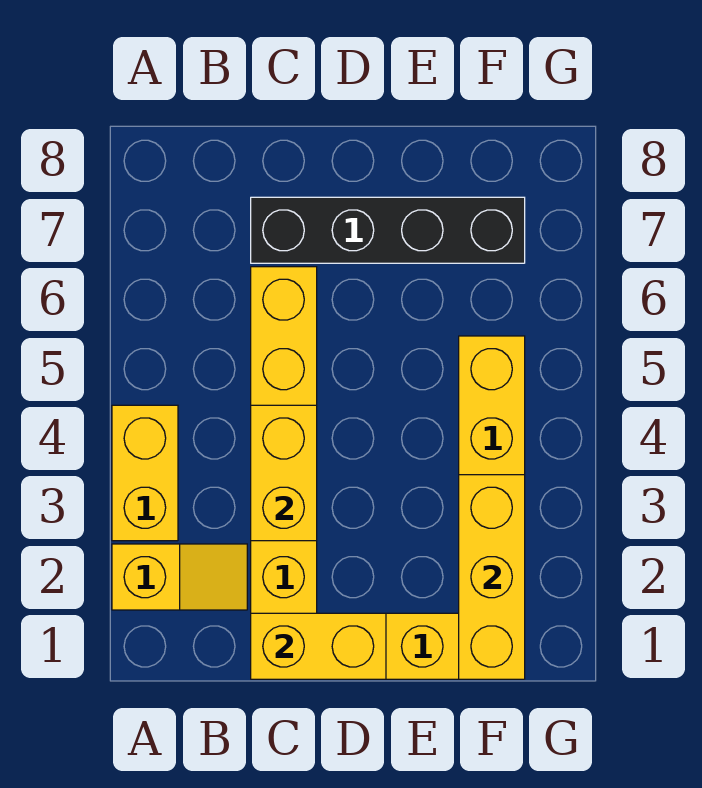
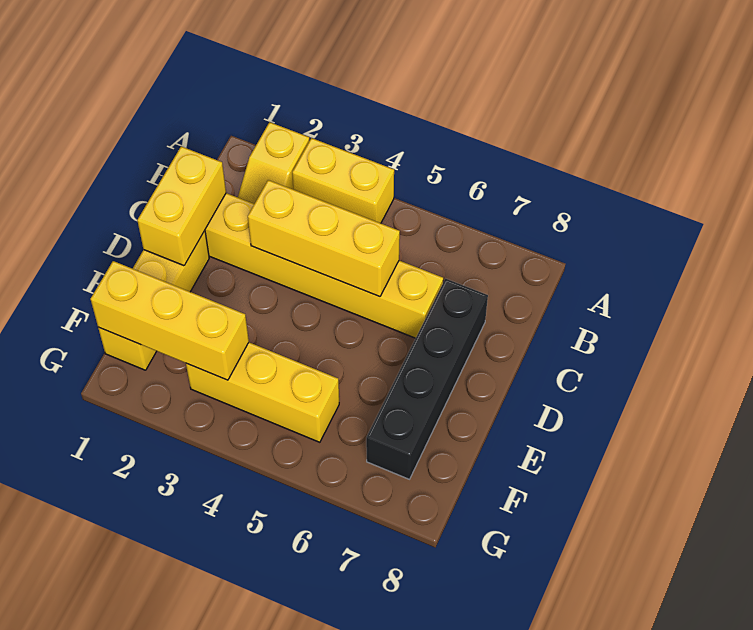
yellow brick C3:C4 level 2 -> yellow brick C3:C5 level 2

